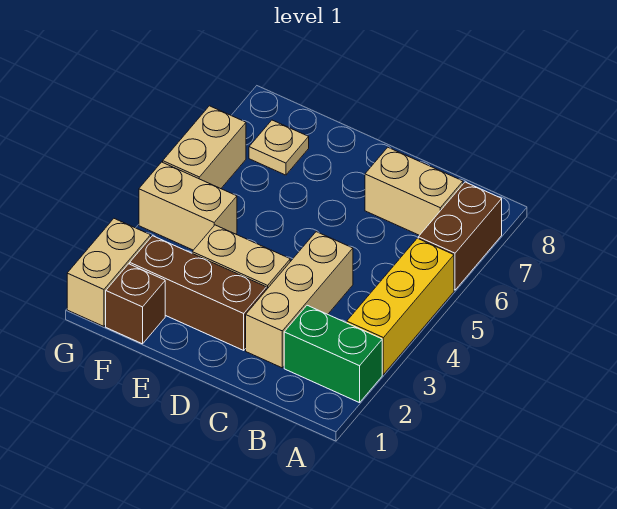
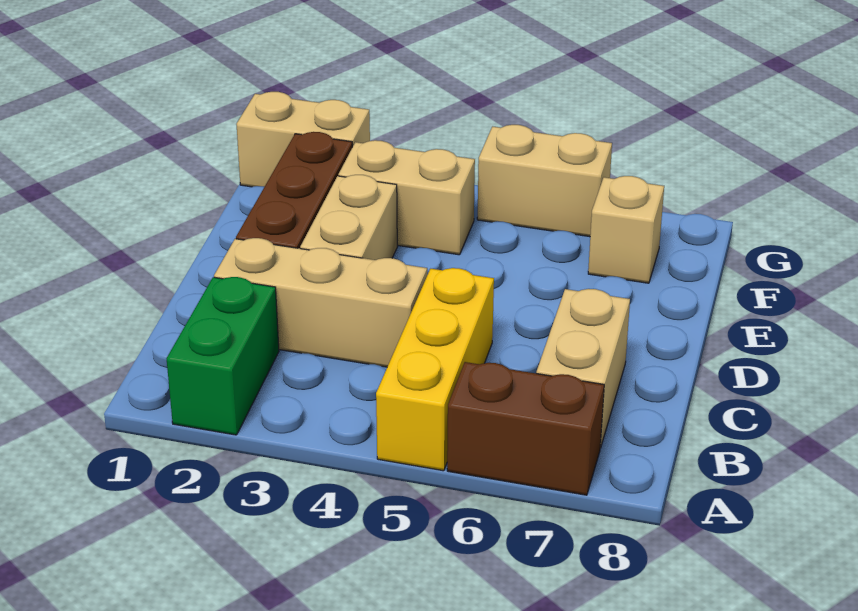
yellow brick A3:A5 level 1 -> yellow brick A5:C5 level 1
brown brick F1 level 1 -> none
tan brick F4:G4 level 1 -> tan brick F3:F4 level 1
tan plate F7 level 1 -> tan brick F7 level 1

